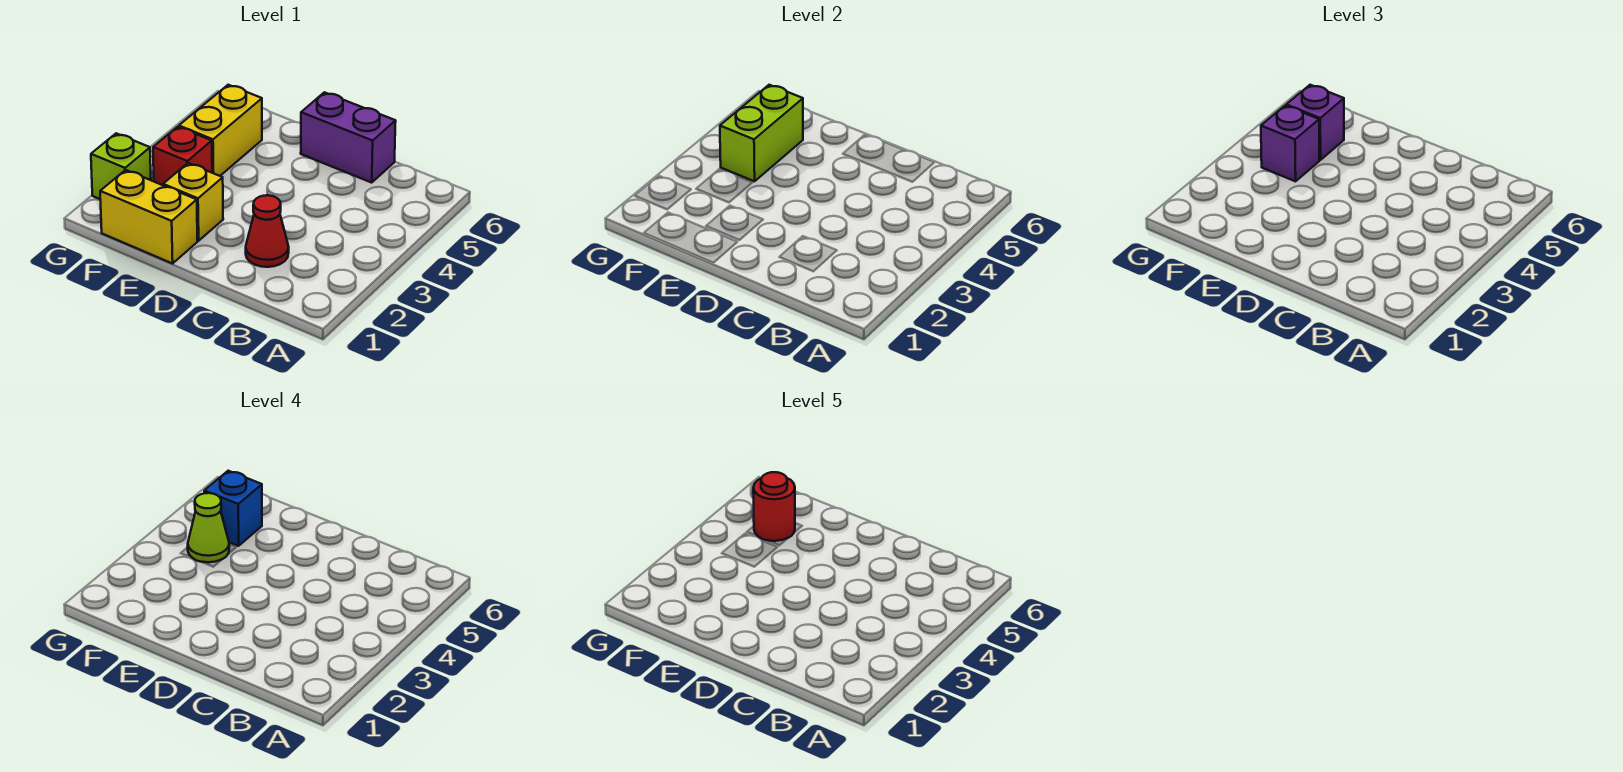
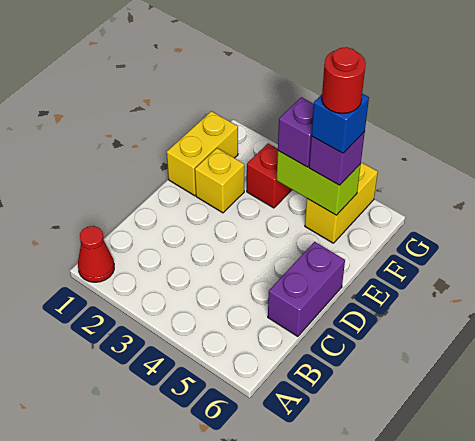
red cone C2 level 1 -> red cone A1 level 1
yellow brick F4:F5 level 1 -> yellow brick F5:G5 level 1
lime cone F4 level 4 -> none
lime brick G2 level 1 -> none

